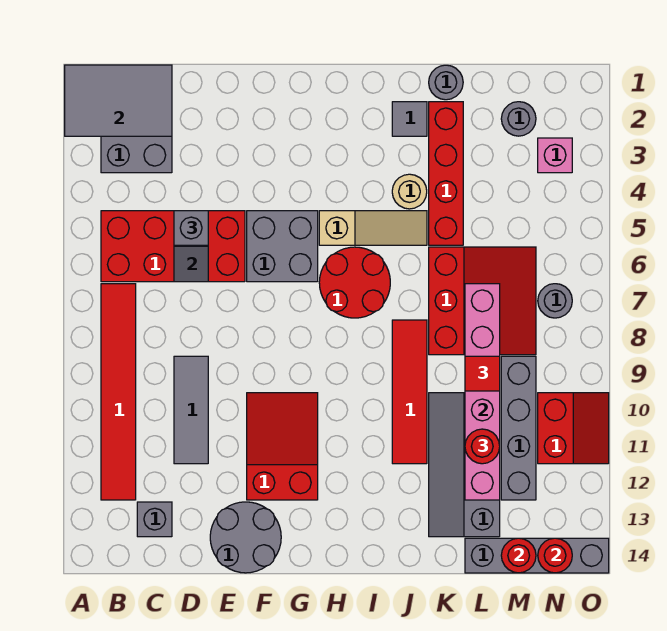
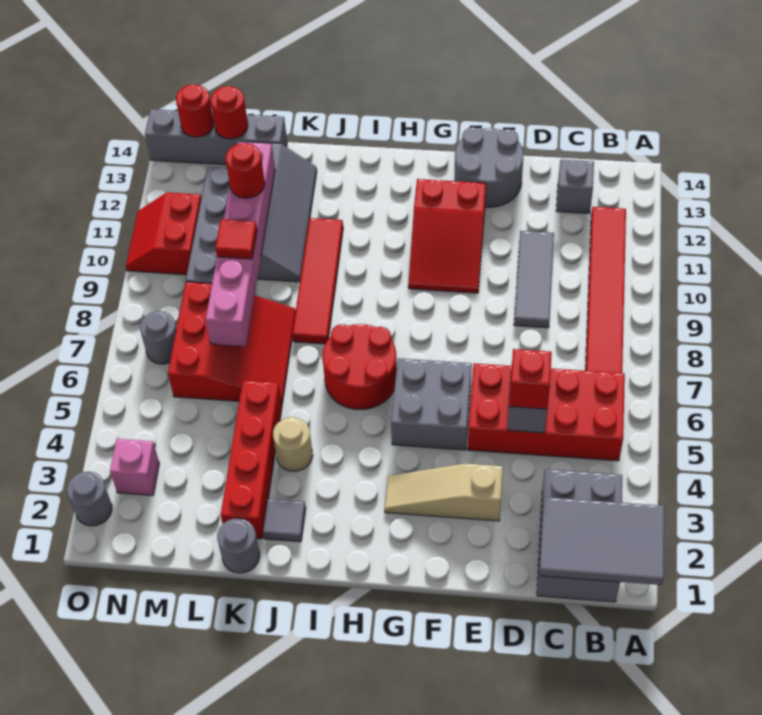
grey brick D5 level 3 -> red brick D5 level 3
tan slope H5:J5 level 1 top H -> tan slope E3:G3 level 1 top E
red slope K6:M8 level 1 top K -> red slope K6:M8 level 1 top M
grey round brick M2 level 1 -> grey round brick O2 level 1

